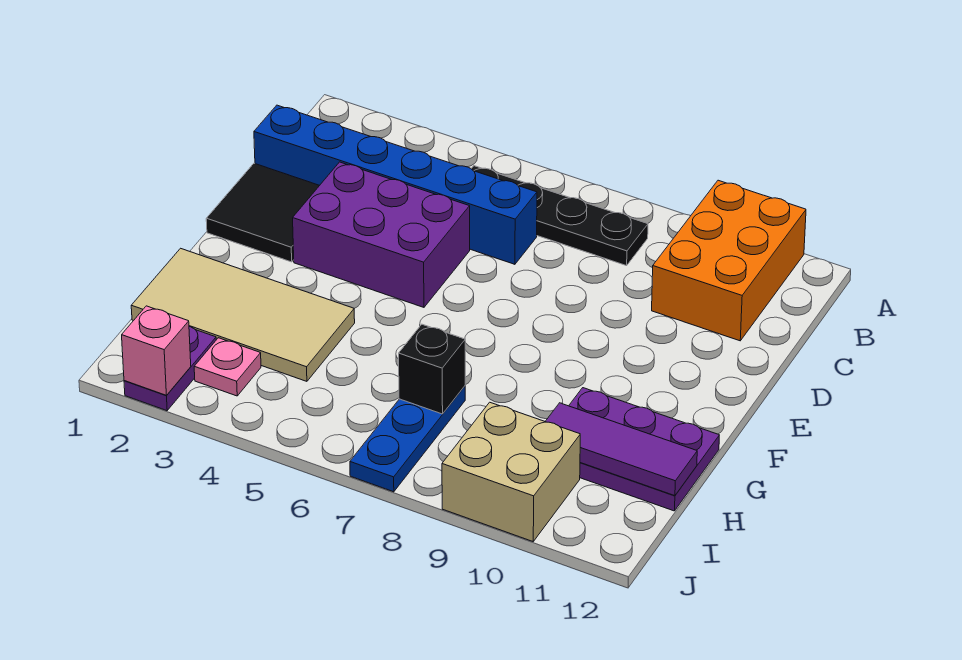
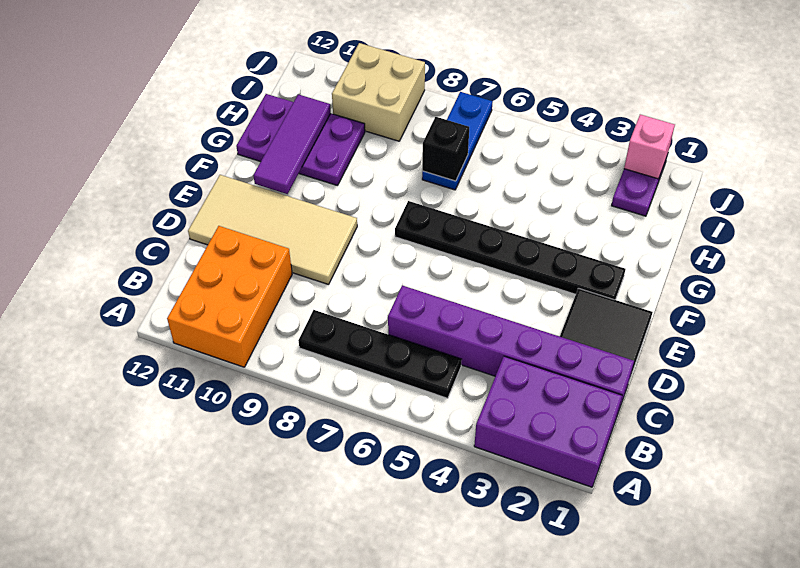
blue brick C1:C6 level 1 -> purple brick C1:C6 level 1
purple brick D3:E5 level 1 -> purple brick A1:B3 level 1
none -> black plate F2:F7 level 1
tan tile G1:H4 level 1 -> tan tile D9:E12 level 1
purple tile H10:H12 level 2 -> purple tile F11:H11 level 2
pink plate I3 level 1 -> none

